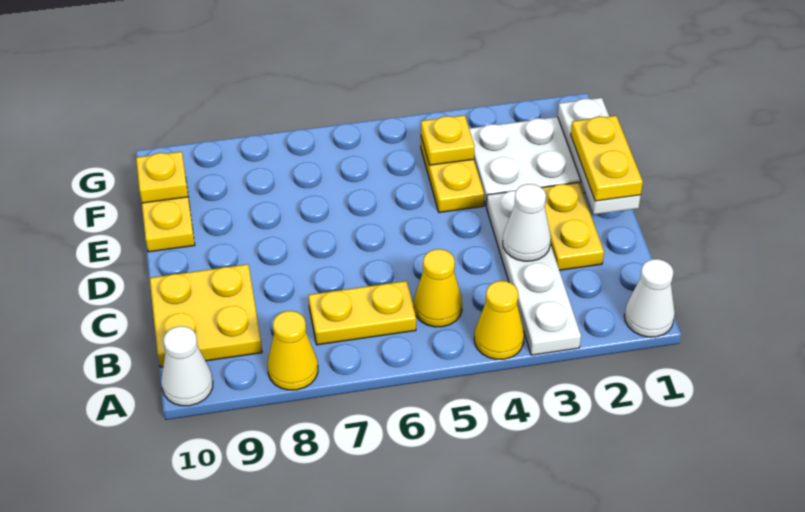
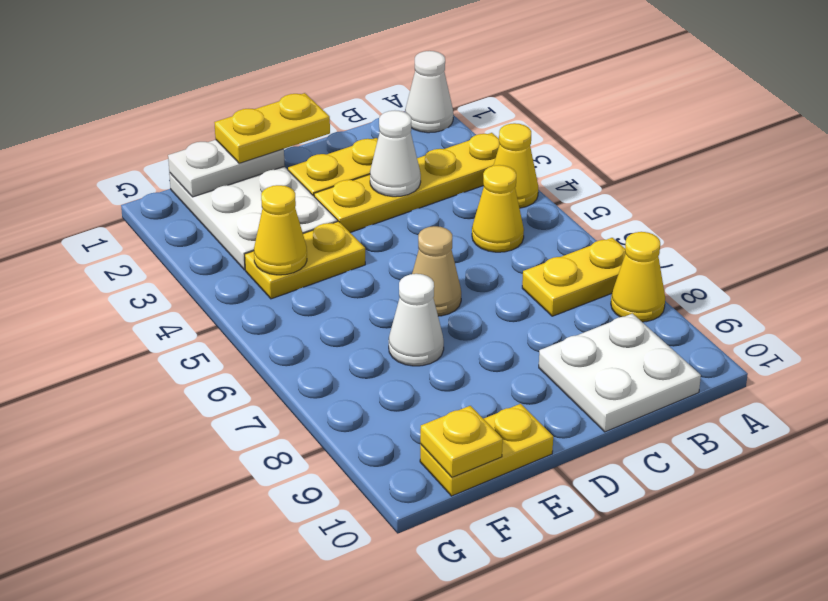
white plate A3:D3 level 1 -> yellow plate A3:D3 level 1
white cone A10 level 1 -> white cone E7 level 1
yellow plate B6:B7 level 1 -> yellow plate A7:B7 level 1
yellow plate B9:C10 level 1 -> white plate B9:C10 level 1
white plate D1:F1 level 2 -> white plate E1:F1 level 2
none -> tan cone D6 level 1
yellow plate F4 level 2 -> yellow cone F4 level 2

